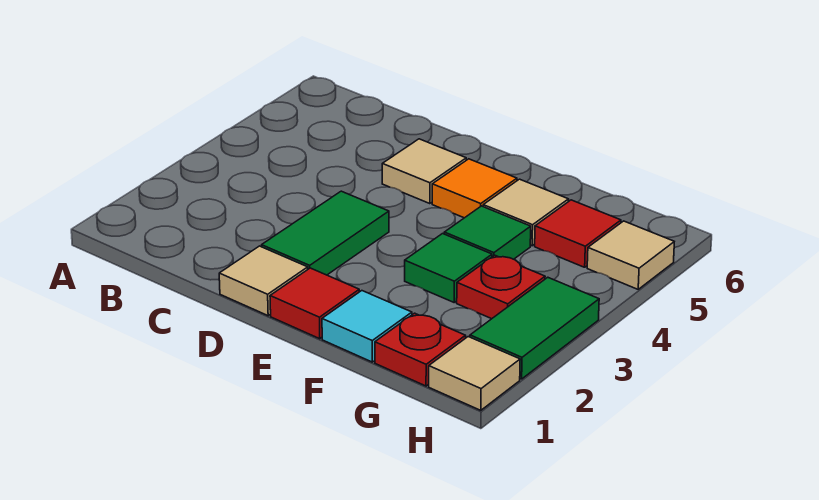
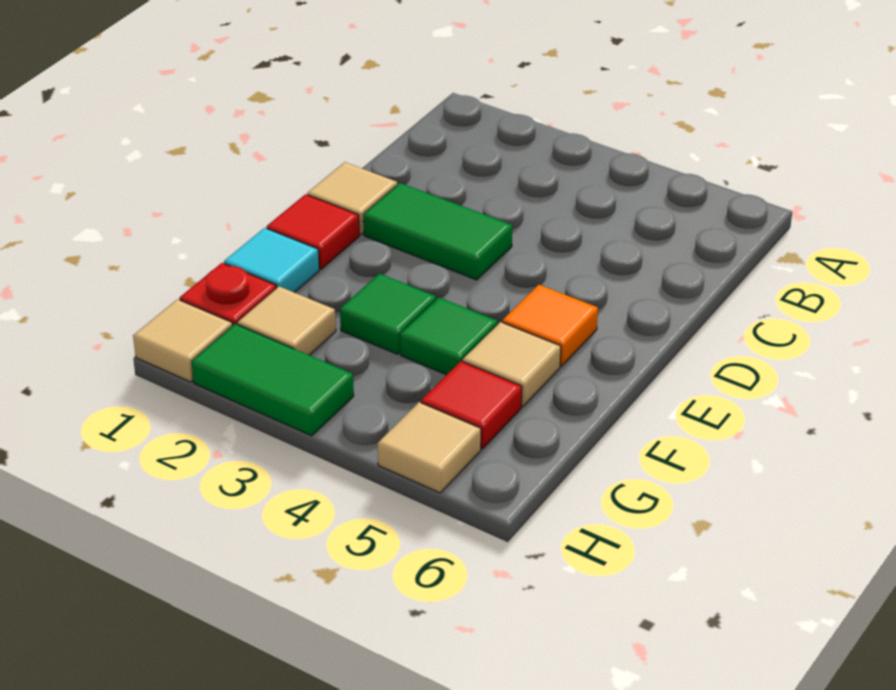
tan tile D5 level 1 -> tan tile G2 level 1
red plate G3 level 1 -> none

